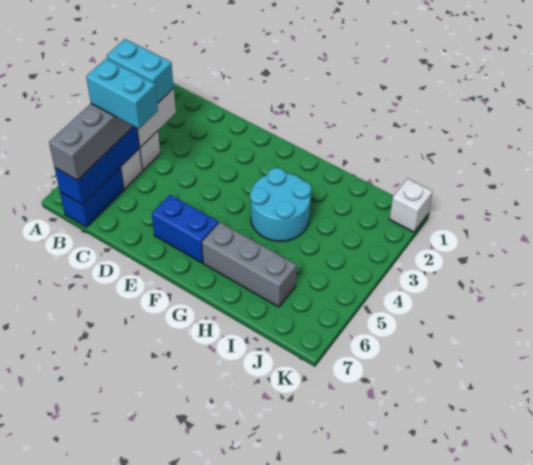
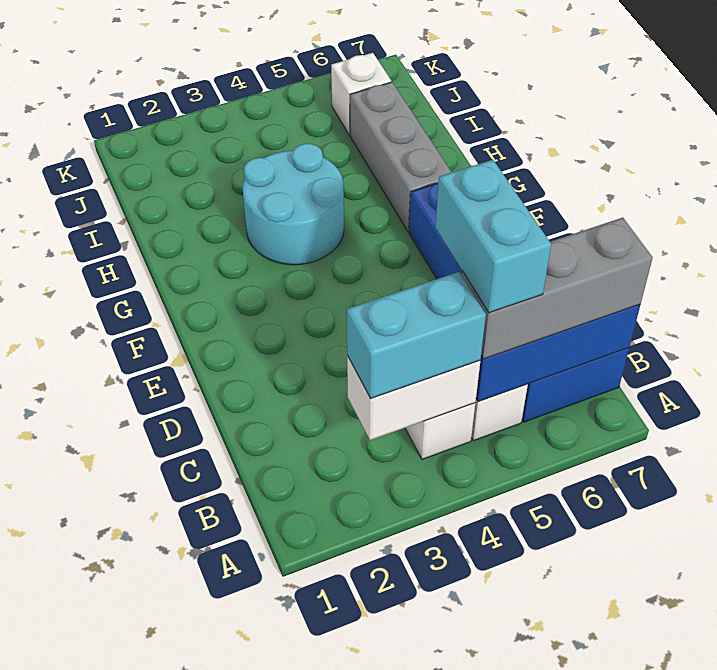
cyan brick A3:B3 level 3 -> cyan brick B3:B4 level 3
white brick K1 level 1 -> white brick J6 level 1

